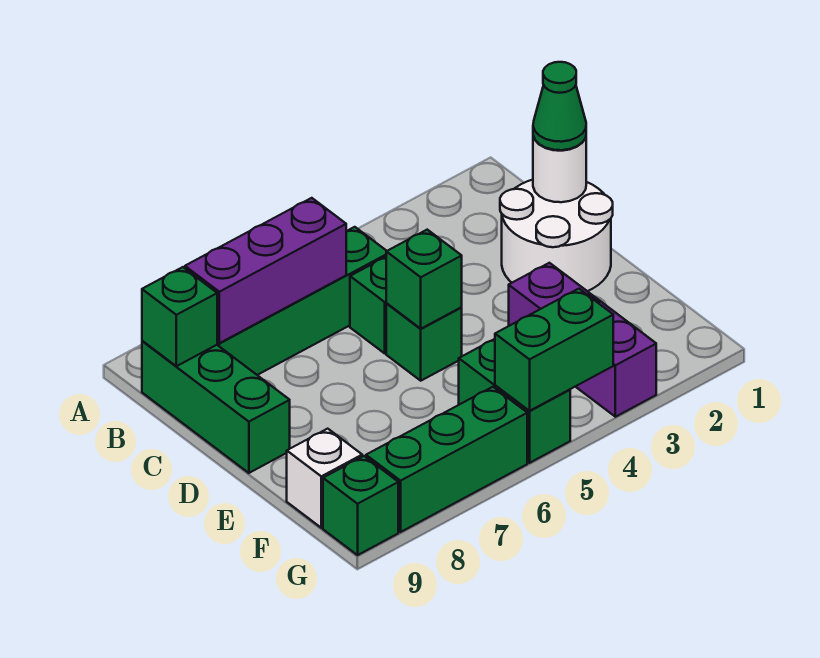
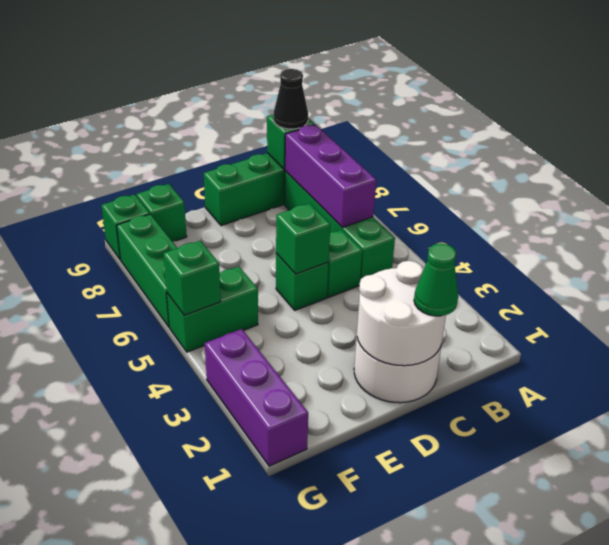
none -> black cone B9 level 3
white round brick C1 level 2 -> white round brick C1:D2 level 2
purple brick E3:G3 level 1 -> purple brick G1:G3 level 1
white brick F9 level 1 -> green brick F9 level 1
green brick G4:G5 level 2 -> green brick G5 level 2

